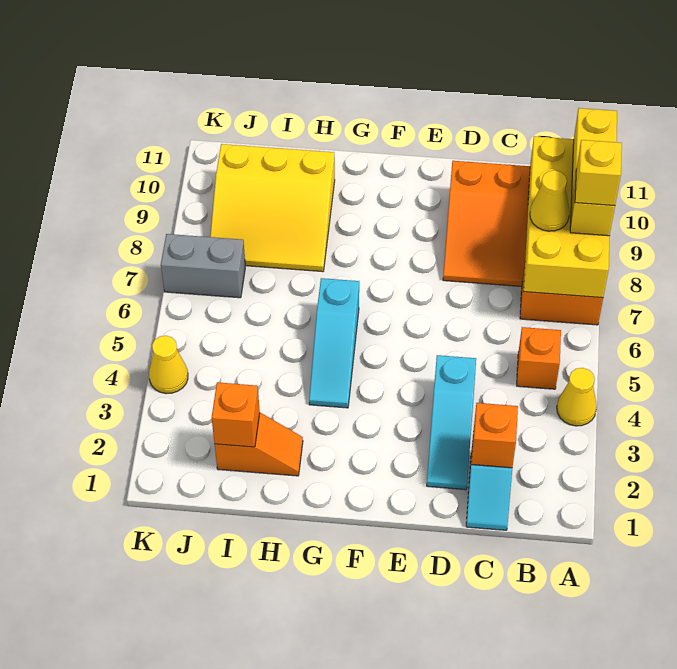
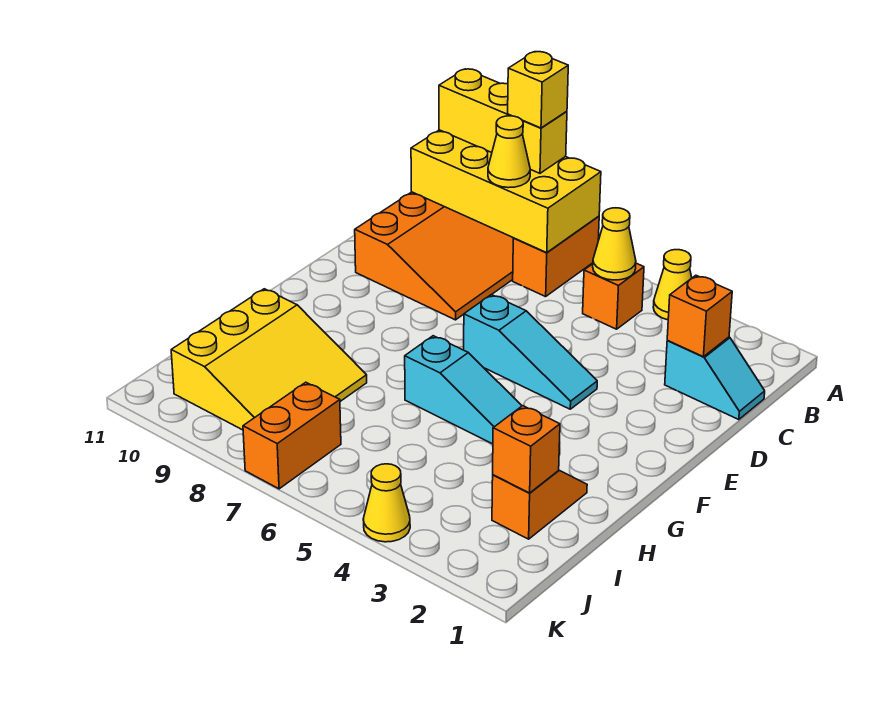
none -> yellow cone B5 level 2
cyan slope D2:D4 level 1 top 4 -> cyan slope E4:E6 level 1 top 6
grey brick J7:K7 level 1 -> orange brick J7:K7 level 1

